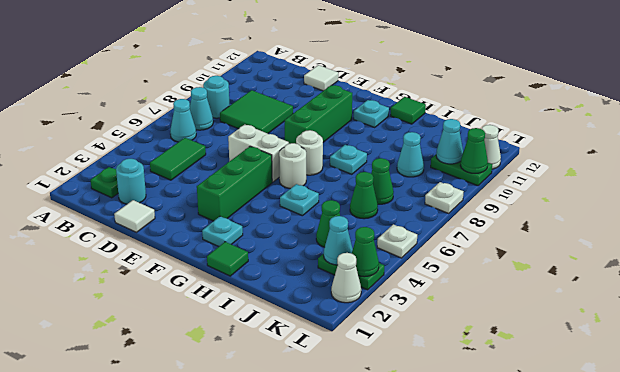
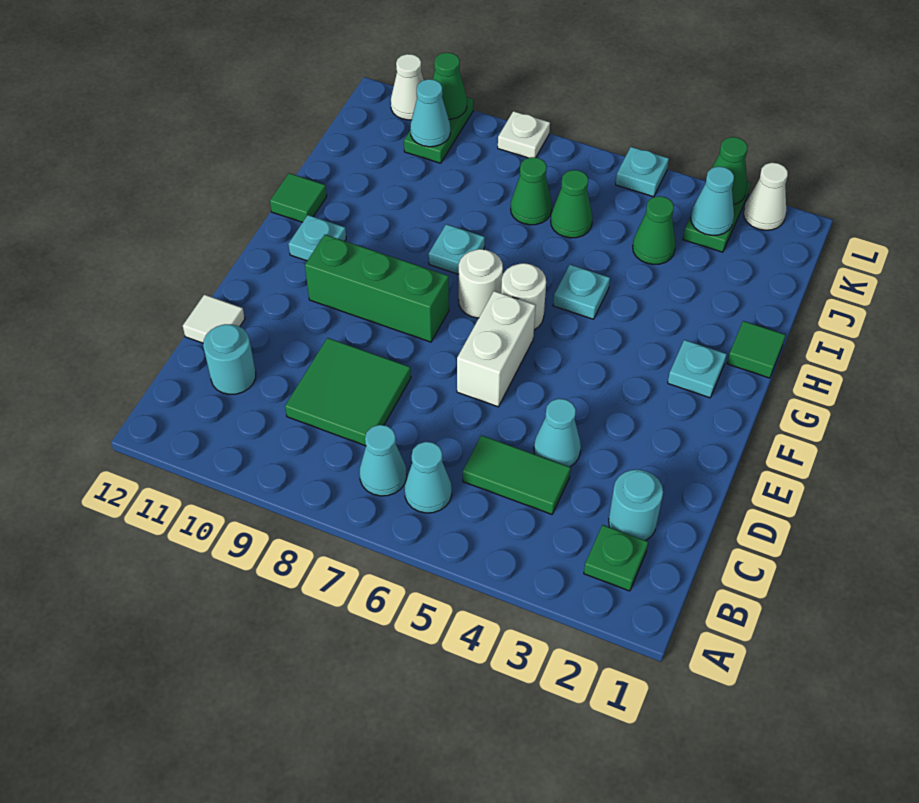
cyan round brick B8 level 1 -> cyan round brick C11 level 1
white tile D1 level 1 -> none
green brick F3:F5 level 1 -> none
cyan cone J9 level 1 -> cyan cone D4 level 1
white plate L5 level 1 -> cyan plate L5 level 1

